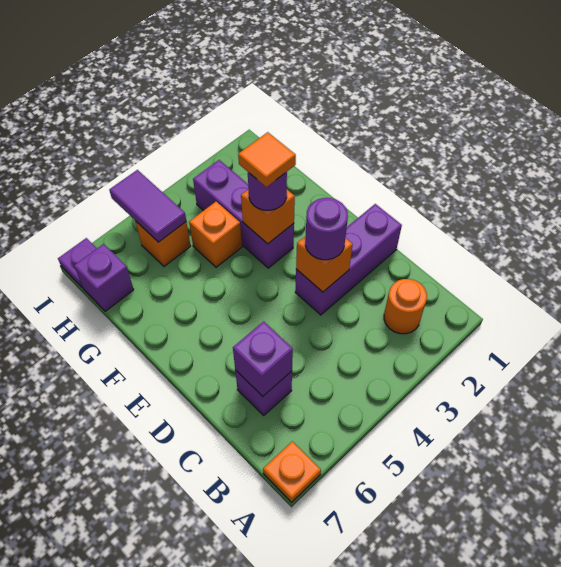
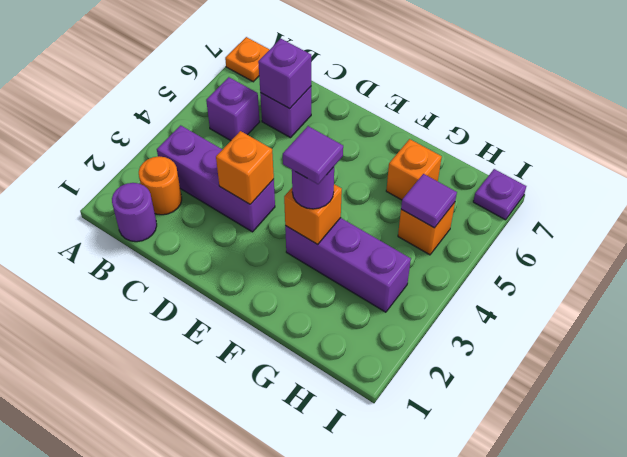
purple brick D1:D3 level 1 -> purple brick B3:D3 level 1
purple round brick D3 level 3 -> purple round brick B1 level 1
orange tile F3 level 4 -> purple tile F3 level 4
orange brick G4 level 1 -> orange brick G6 level 1
purple tile H5:I5 level 2 -> purple tile H5 level 2
purple brick H7 level 1 -> purple brick B5 level 1

